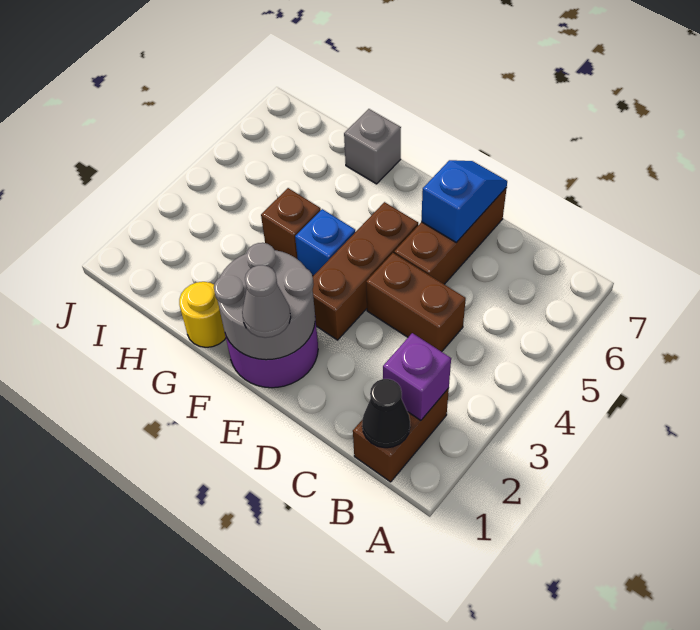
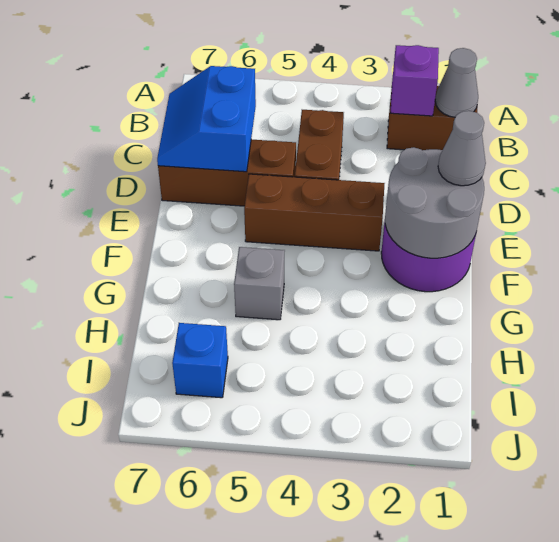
black cone B1 level 2 -> grey cone B1 level 2
blue slope D6:D7 level 2 top 6 -> blue slope C6:D7 level 2 top 6
blue brick F4 level 1 -> blue brick I6 level 1
yellow round brick G1 level 1 -> none
brown brick G4 level 1 -> none
grey brick G7 level 1 -> grey brick G5 level 1

